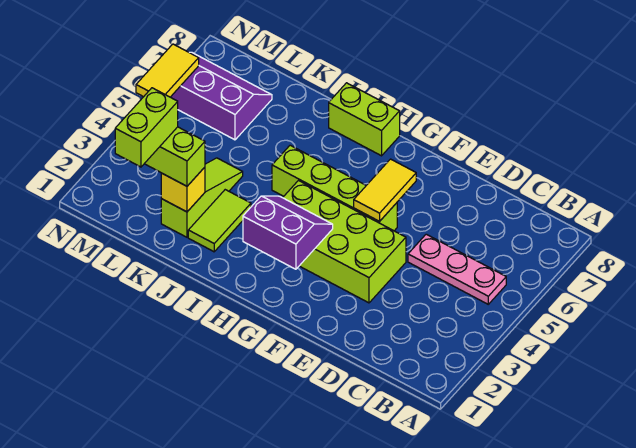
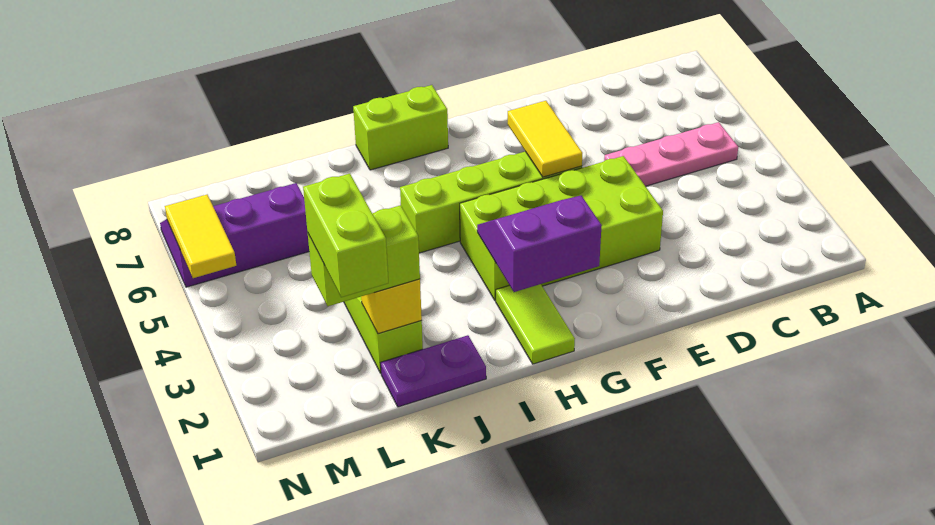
none -> purple plate J1:K1 level 1
lime tile J2:J3 level 1 -> lime tile H1:H2 level 1

